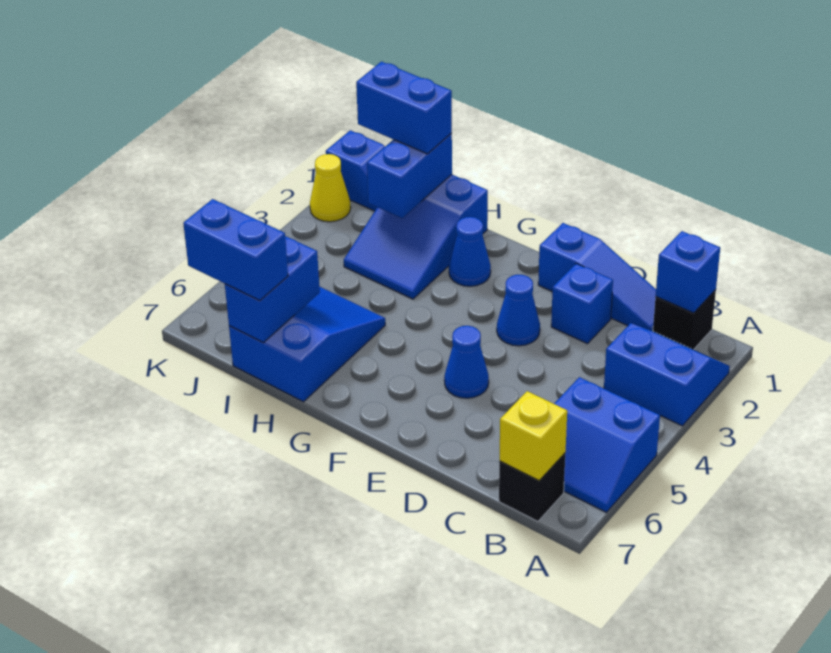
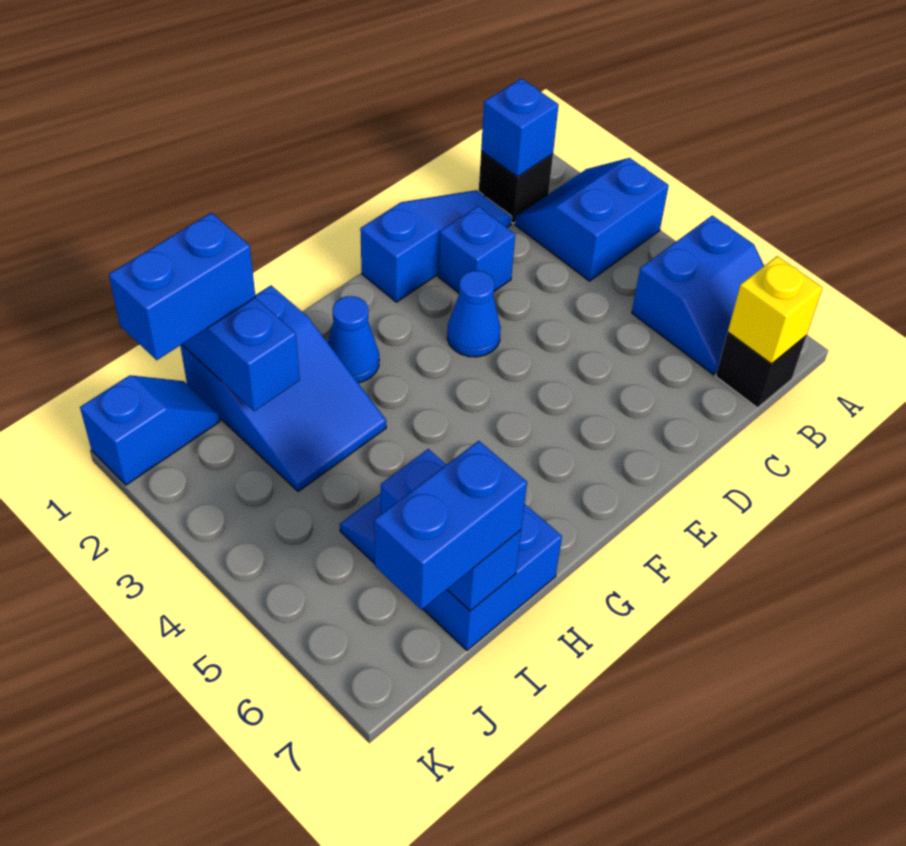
blue cone E5 level 1 -> none
yellow cone K2 level 1 -> none

